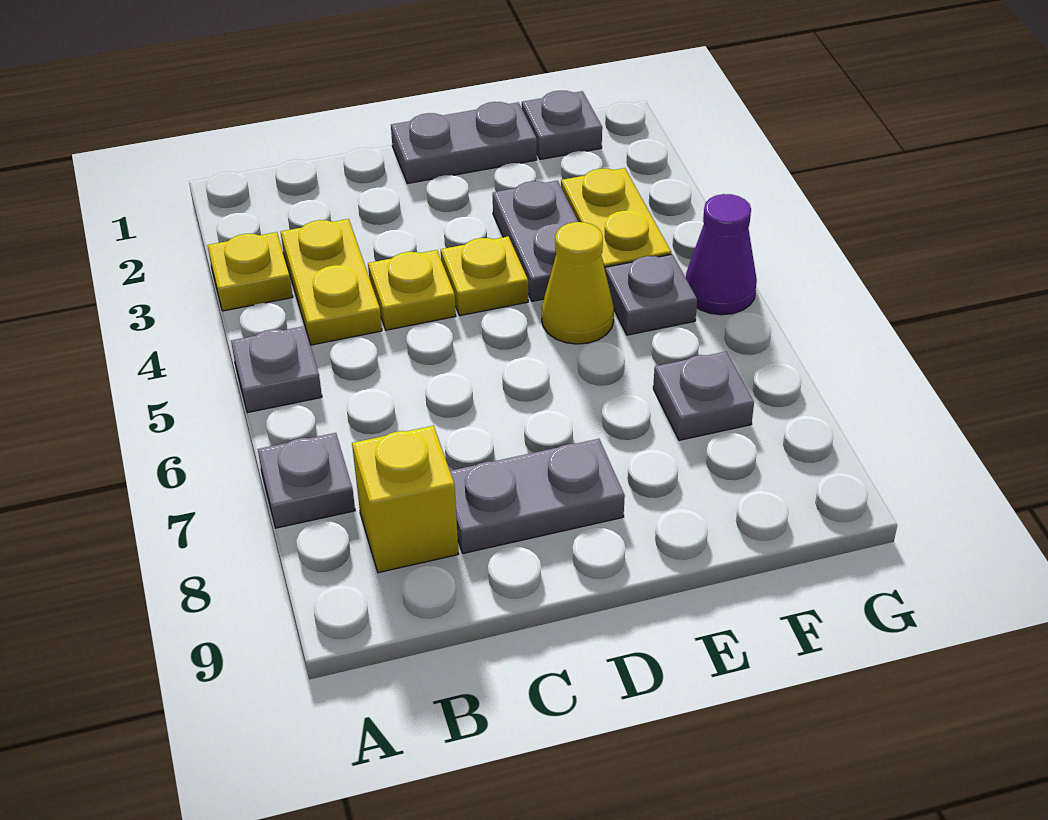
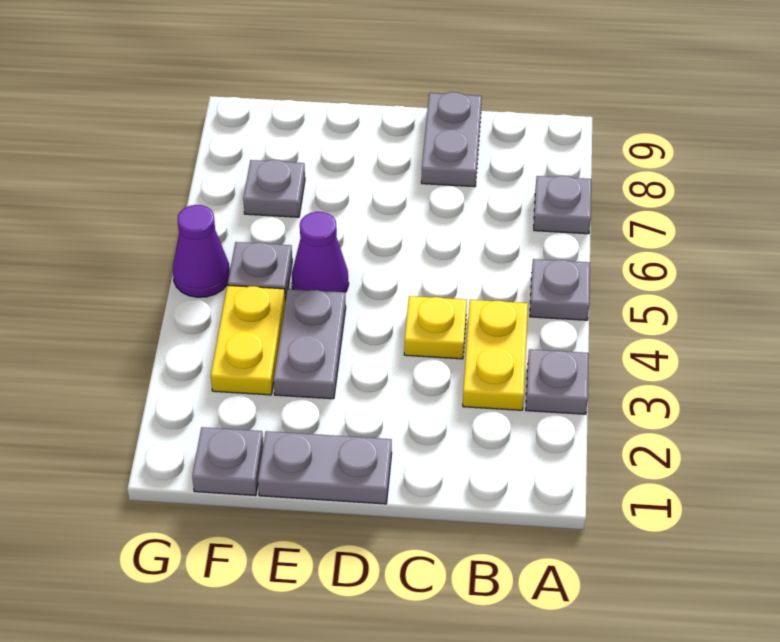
yellow plate A3 level 1 -> grey plate A3 level 1
yellow brick B8 level 1 -> none
grey plate C8:D8 level 1 -> grey plate C8:C9 level 1
yellow plate D4 level 1 -> none
yellow cone E5 level 1 -> purple cone E5 level 1

